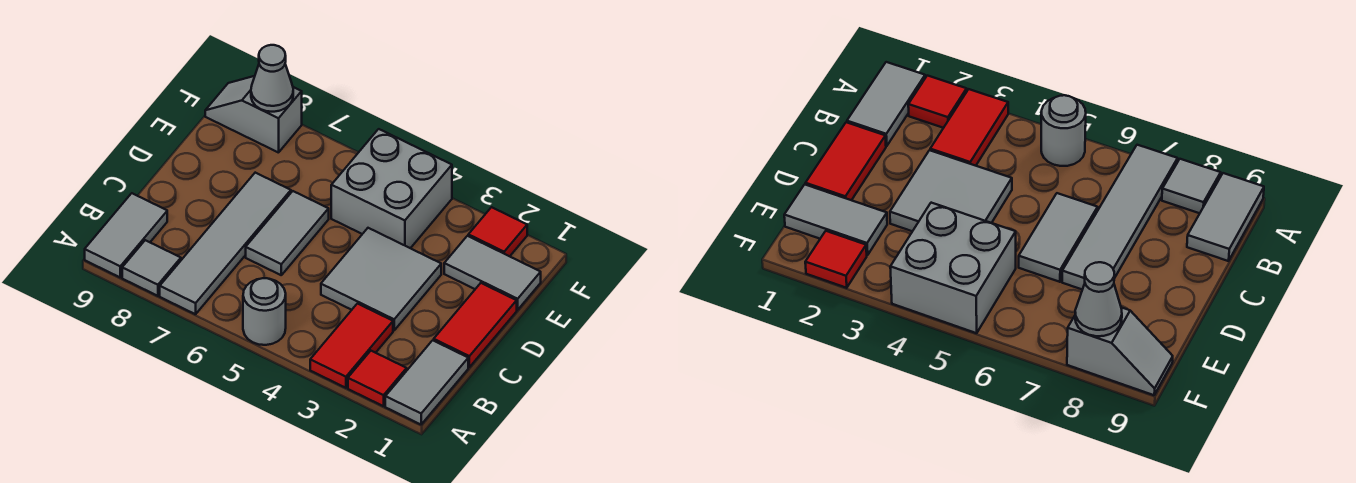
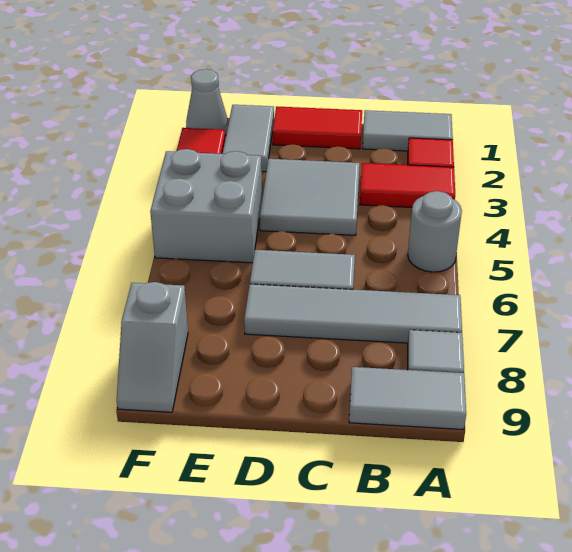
grey cone F8 level 2 -> grey cone F1 level 1

